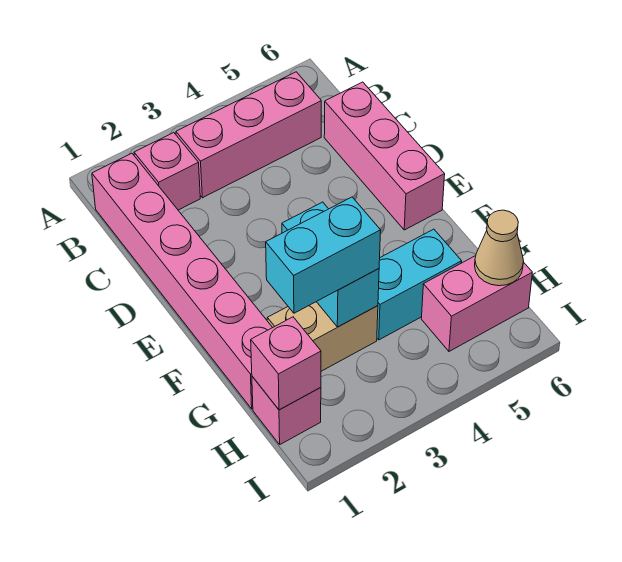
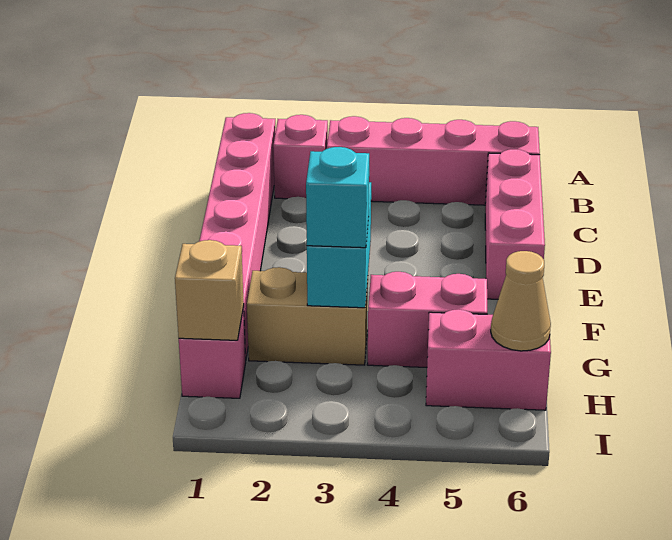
pink brick B3:B5 level 1 -> pink brick B3:B6 level 1
cyan brick G2:G3 level 3 -> cyan brick G3 level 3
cyan brick G4:G5 level 1 -> pink brick G4:G5 level 1
pink brick H1 level 2 -> tan brick H1 level 2

